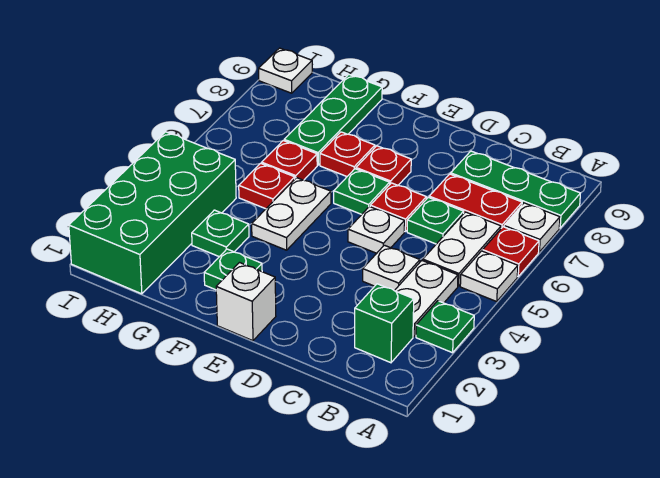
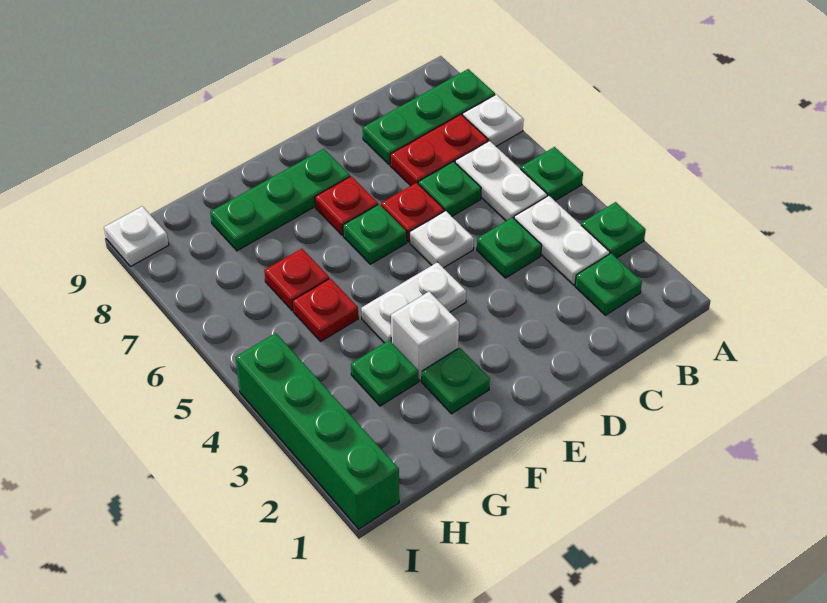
white plate A5 level 1 -> green plate A5 level 1
red plate A6 level 1 -> none
green brick B2 level 1 -> green plate B2 level 1
white plate C4 level 1 -> green plate C4 level 1
white brick E1 level 1 -> white brick F3 level 1
white plate F4:F5 level 1 -> white plate E4:F4 level 1
red plate F7 level 1 -> none
green plate G7:G9 level 1 -> green plate E8:G8 level 1
green brick H1:I4 level 1 -> green brick I1:I4 level 1

